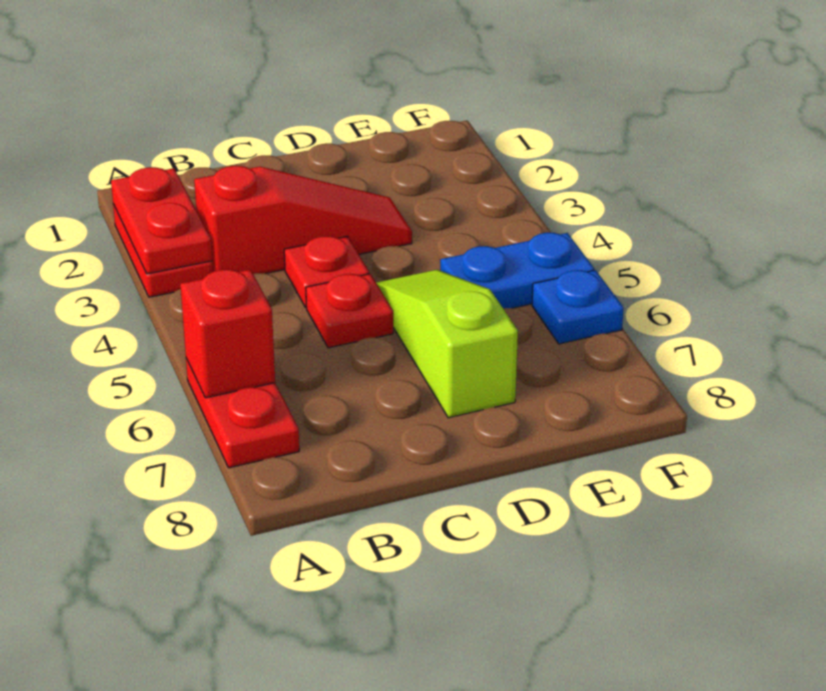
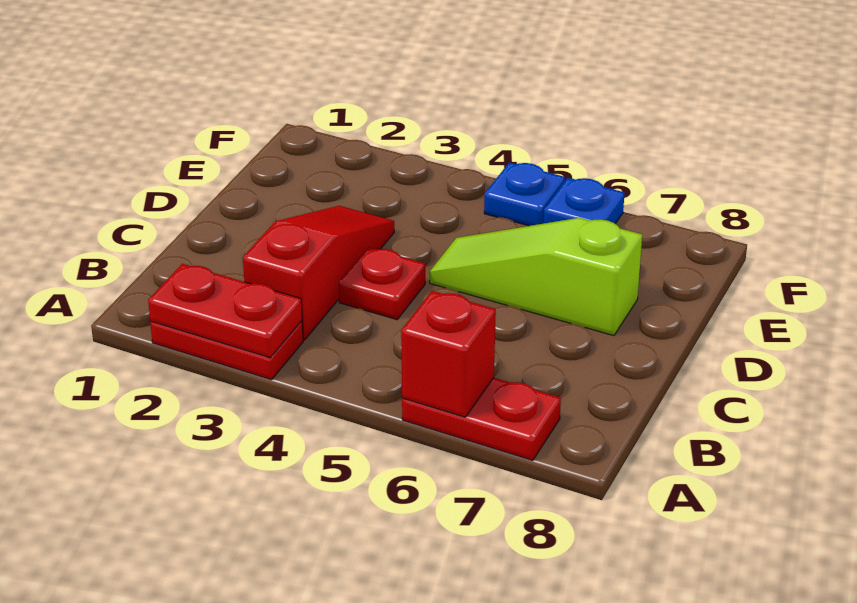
red plate C5 level 1 -> none
blue plate E5:F5 level 1 -> blue plate F5 level 1

